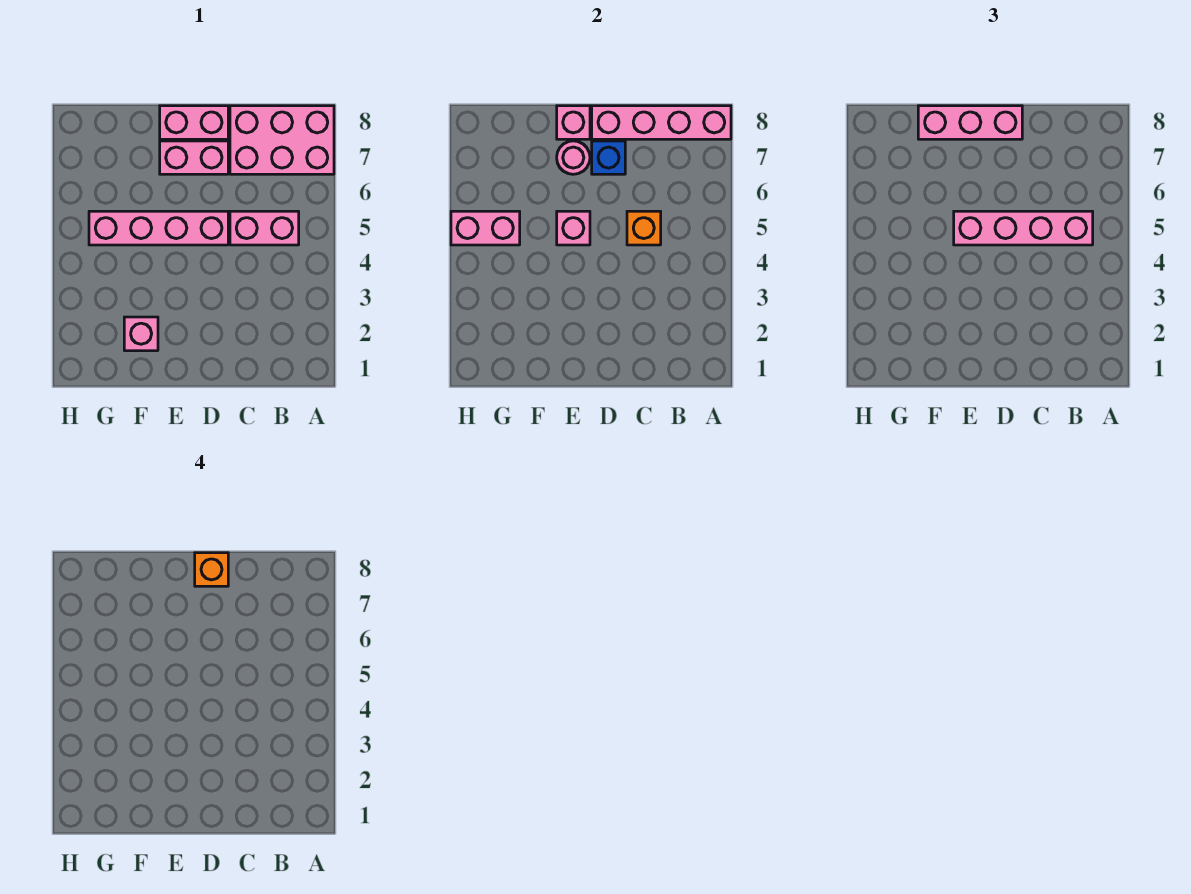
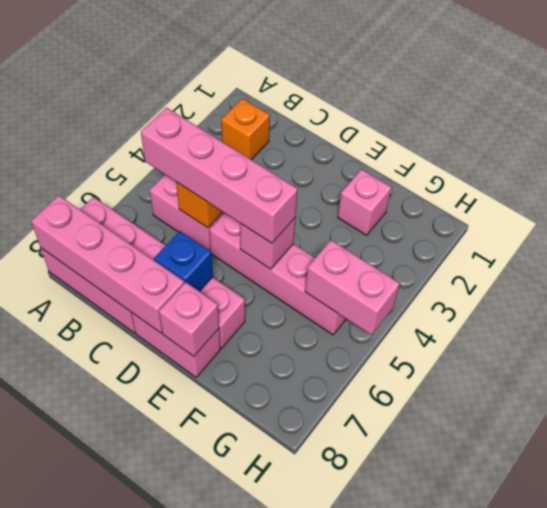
pink brick D8:F8 level 3 -> none
orange brick D8 level 4 -> orange brick B2 level 1
pink round brick E7 level 2 -> none

